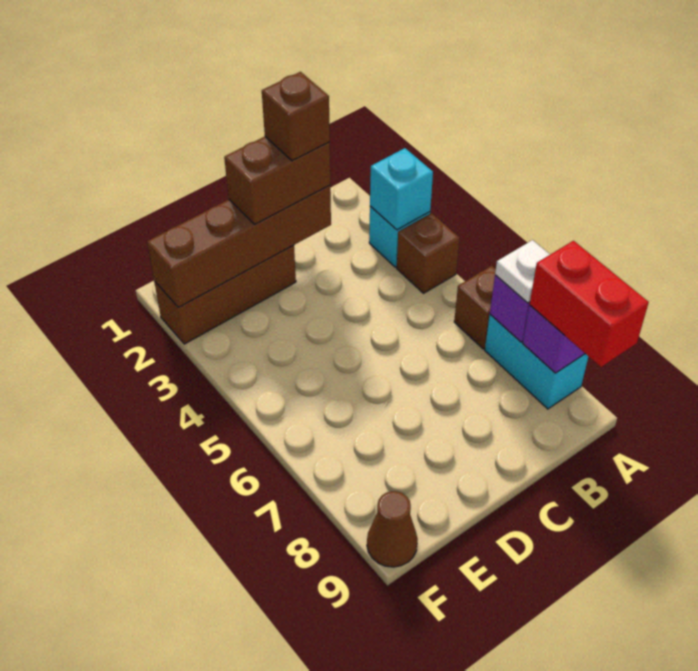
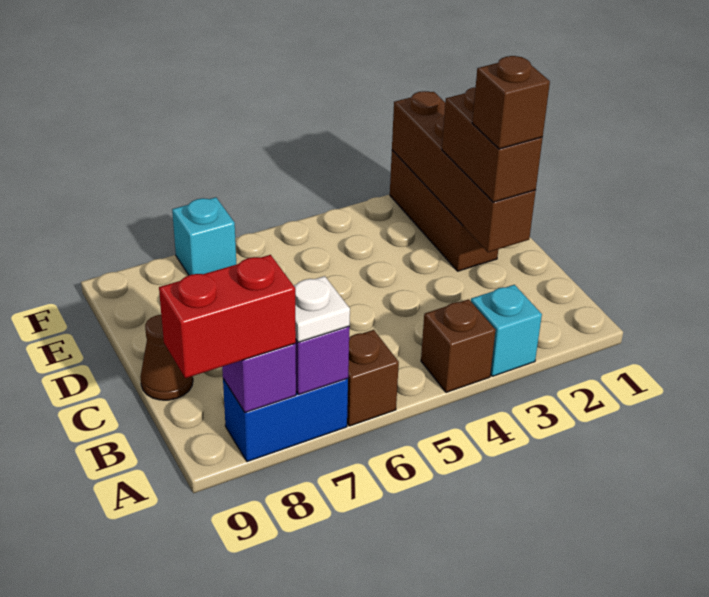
cyan brick A3 level 2 -> cyan brick F7 level 1
cyan brick A7:A8 level 1 -> blue brick A7:A8 level 1
brown cone F9 level 1 -> brown cone C9 level 1

